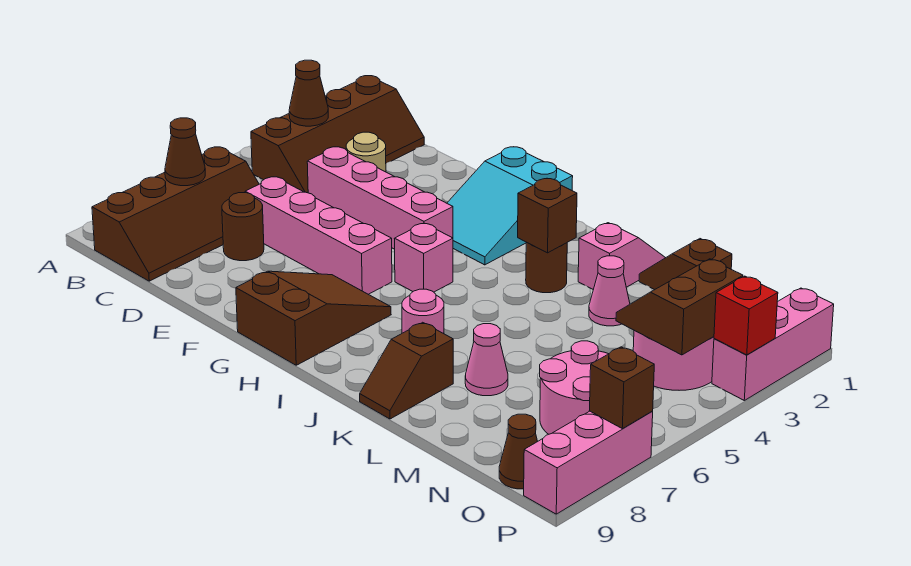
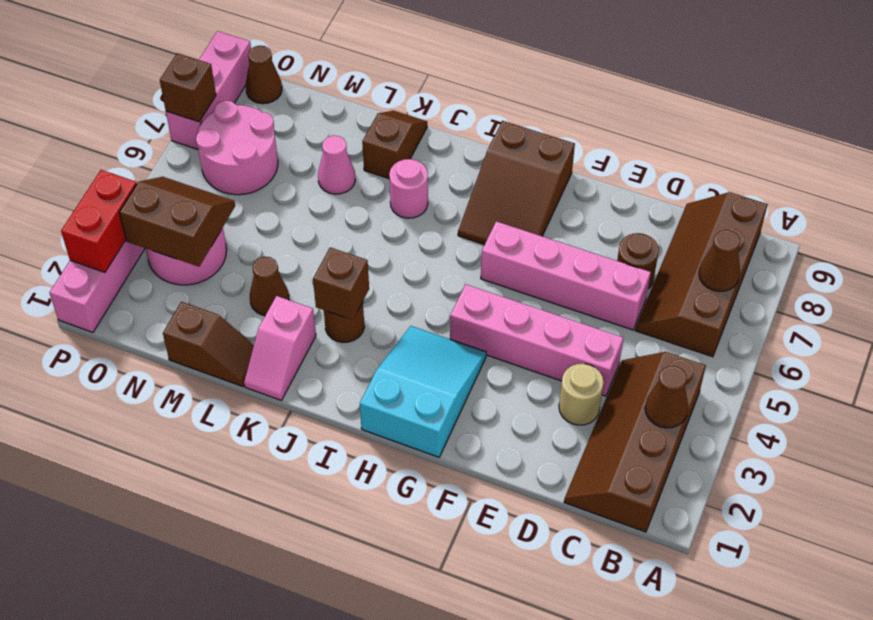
pink brick H5 level 1 -> none
pink cone L3 level 1 -> brown cone L3 level 1
brown slope N3:O4 level 2 top O -> brown slope N3:O4 level 2 top 3
red brick P3 level 2 -> red brick P2:P3 level 2

